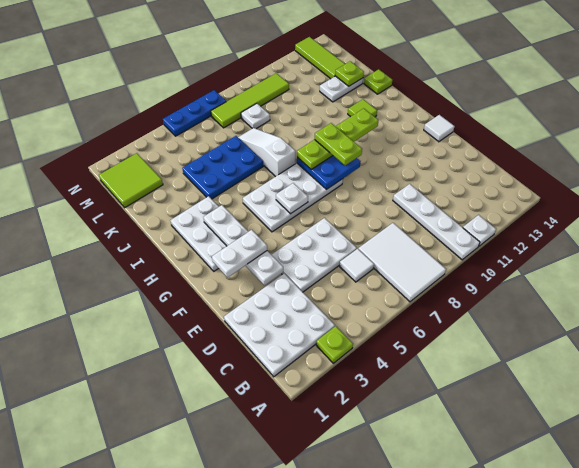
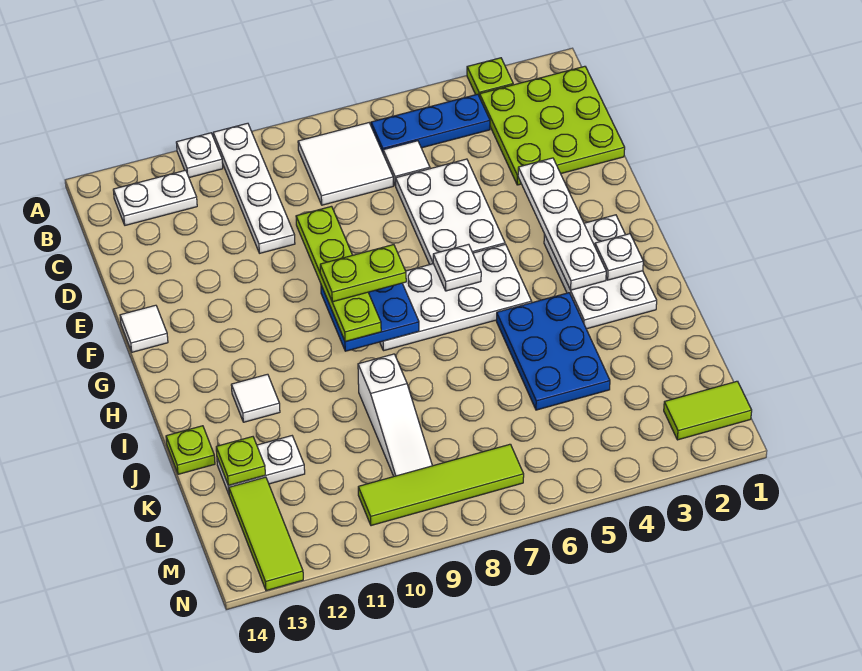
white tile A7:C8 level 1 -> white tile B7:C8 level 1
white plate B1:D3 level 1 -> lime plate B1:D3 level 1
white plate D4:E6 level 1 -> white plate D5:F6 level 1
white plate F2:F3 level 3 -> white plate B12:B13 level 1
lime plate G9:H9 level 4 -> lime plate G8:G9 level 4
lime plate H8:H11 level 3 -> lime plate E9:H9 level 3
white slope I7:K7 level 1 top I -> white slope J9:L9 level 1 top J
lime tile I12 level 1 -> white tile I12 level 1
blue plate J4:K6 level 1 -> blue plate I4:K5 level 1
lime tile L1:M2 level 1 -> lime tile M1:M2 level 1
white plate L8 level 1 -> white plate H2 level 2
blue plate N5:N7 level 1 -> blue plate B4:B6 level 1

